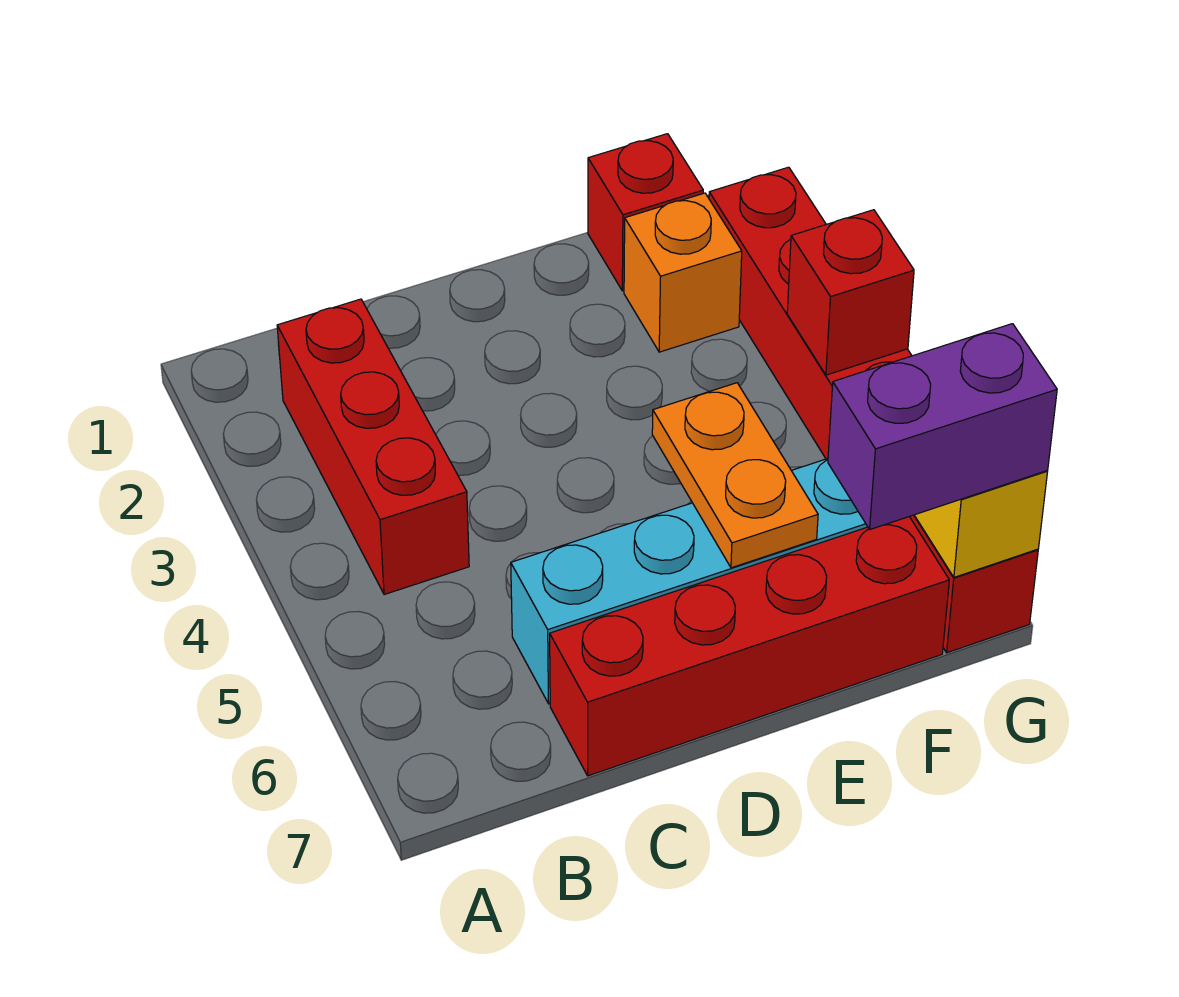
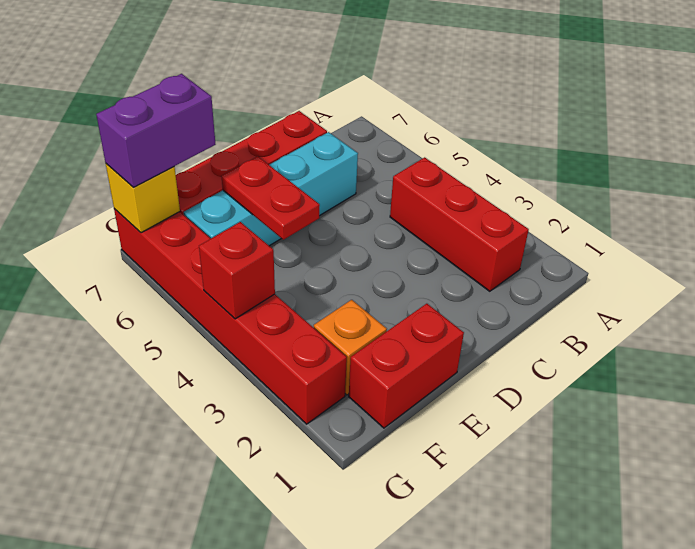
orange plate E5:E6 level 2 -> red plate E5:E6 level 2
red brick F1 level 1 -> red brick E1:F1 level 1

